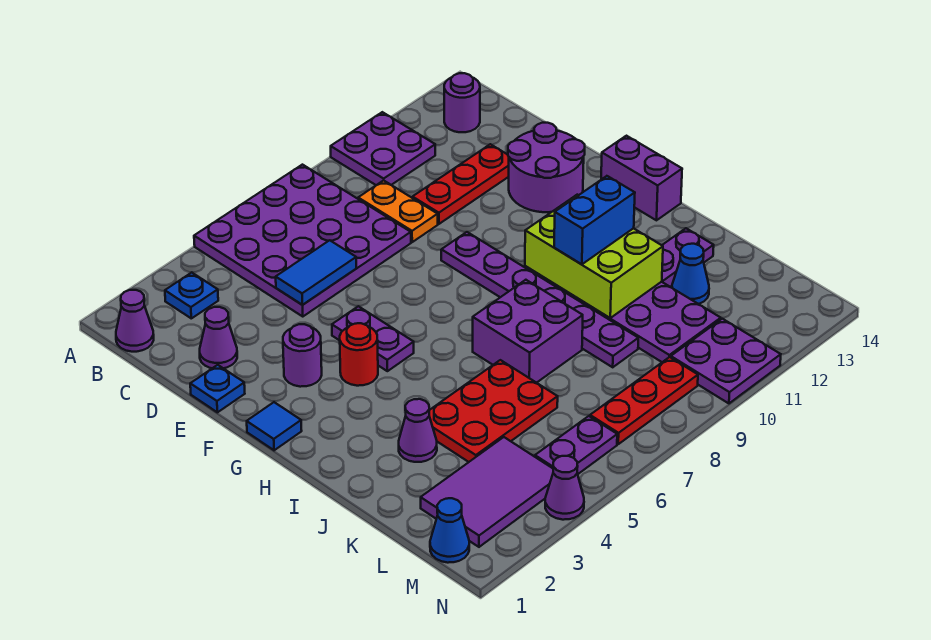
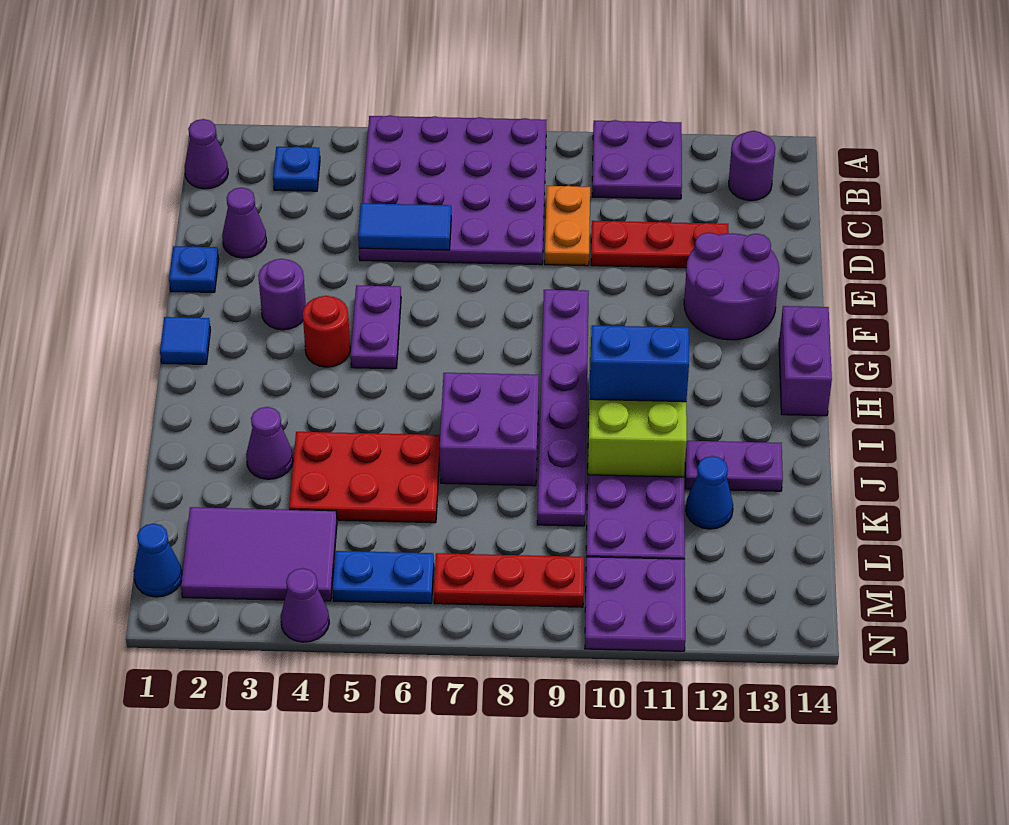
purple plate M5:M6 level 1 -> blue plate M5:M6 level 1

